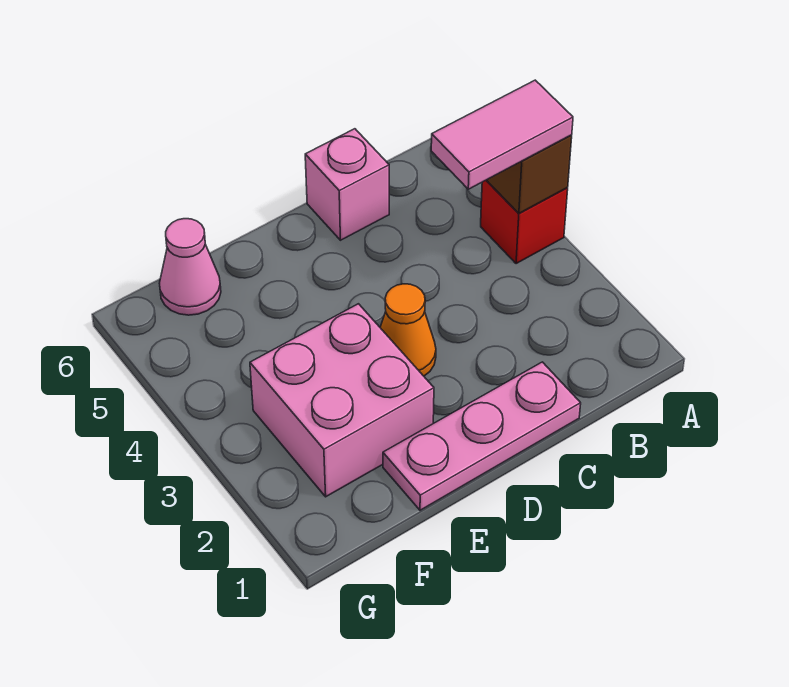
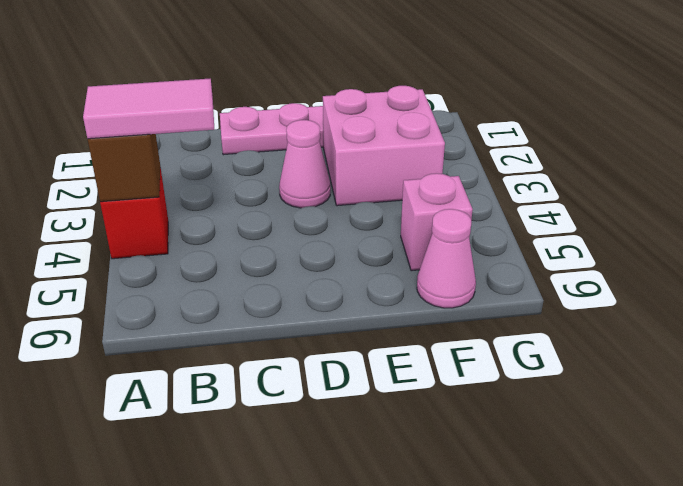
pink brick C6 level 1 -> pink brick F5 level 1
orange cone D3 level 1 -> pink cone D3 level 1

